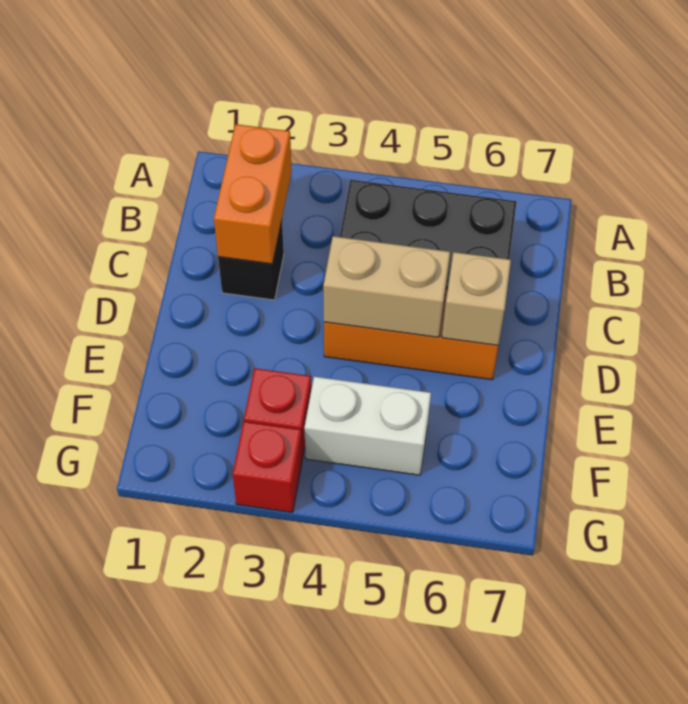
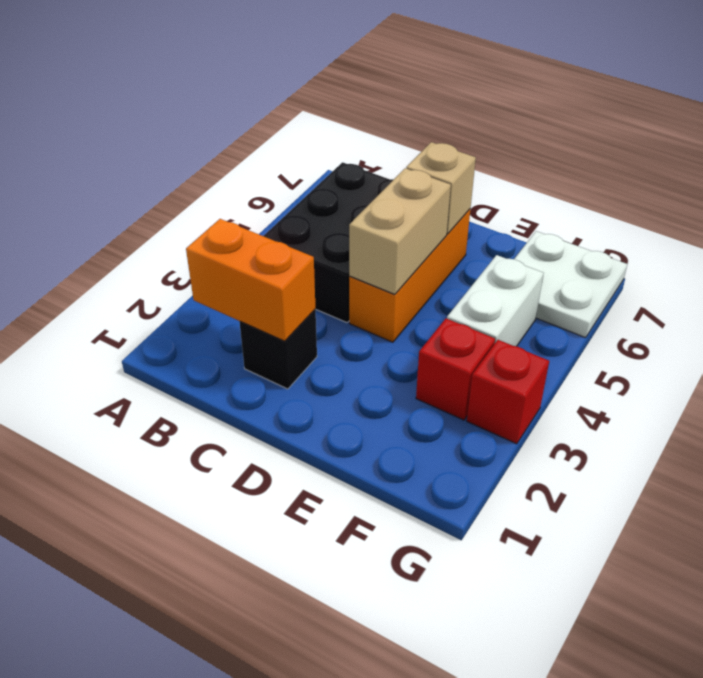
none -> white plate F6:G7 level 1

